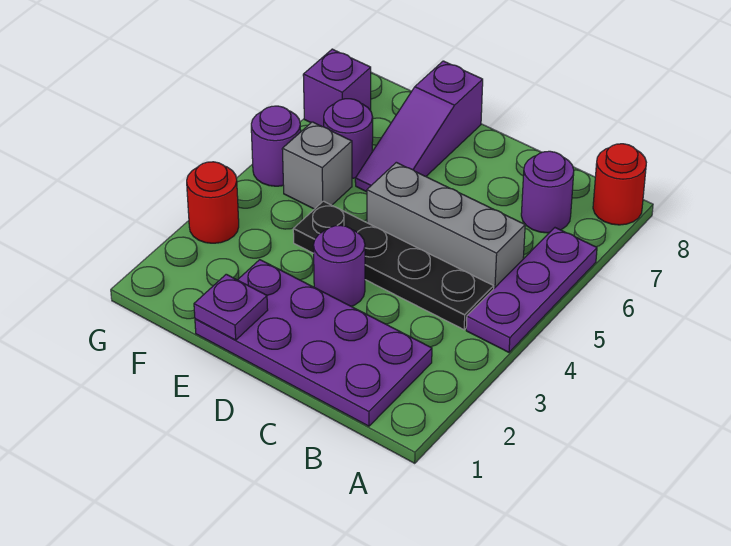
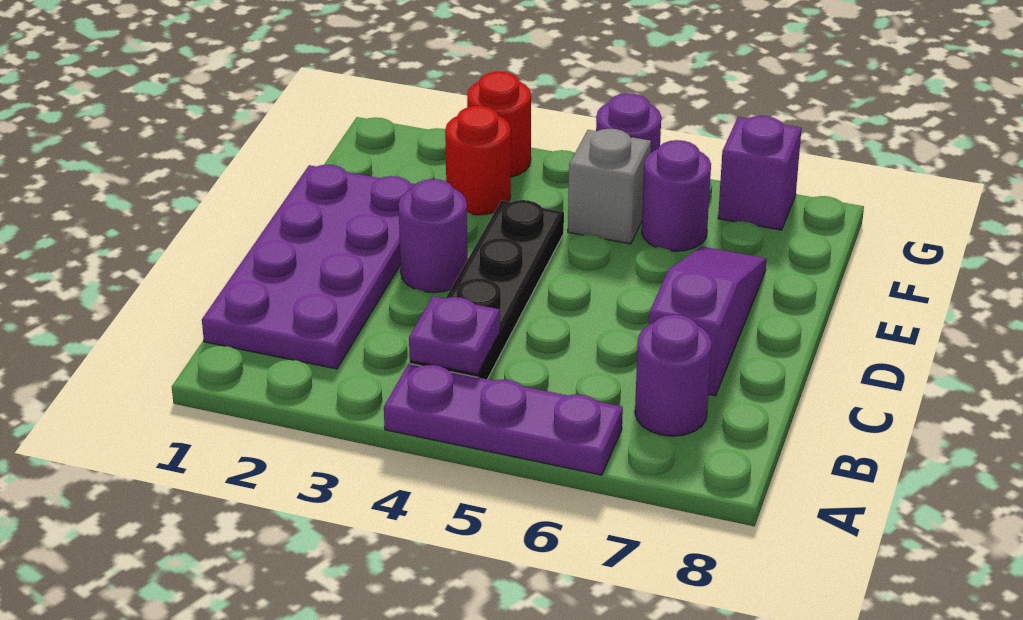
red round brick A8 level 1 -> red round brick F3 level 1
grey brick B5:D5 level 1 -> none
purple plate E1 level 2 -> purple plate B4 level 2
purple slope E6:E8 level 1 top 8 -> purple slope C7:E7 level 1 top C

